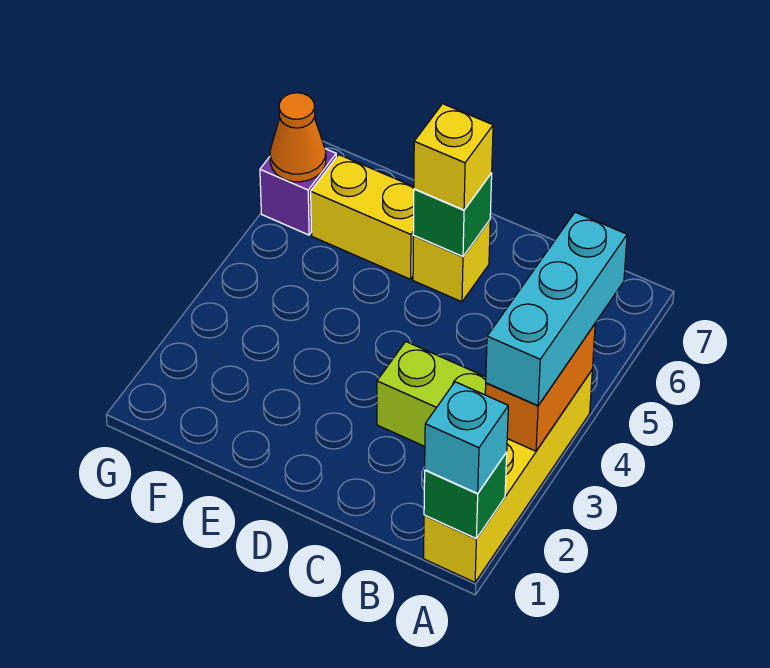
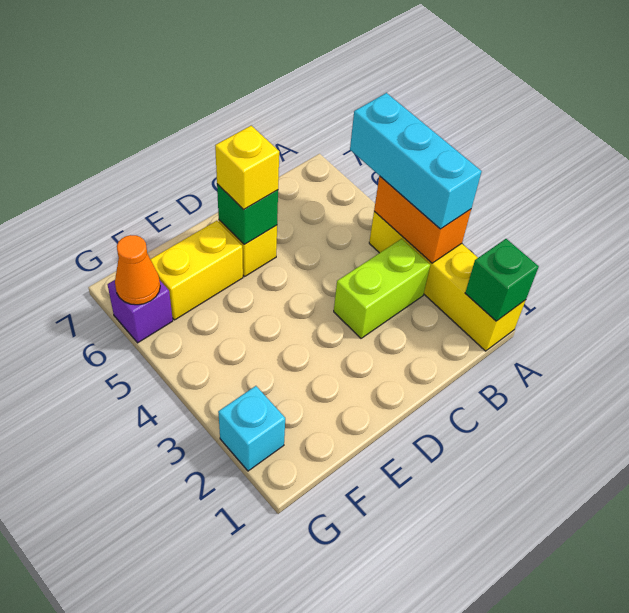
cyan brick A1 level 3 -> cyan brick G2 level 1

